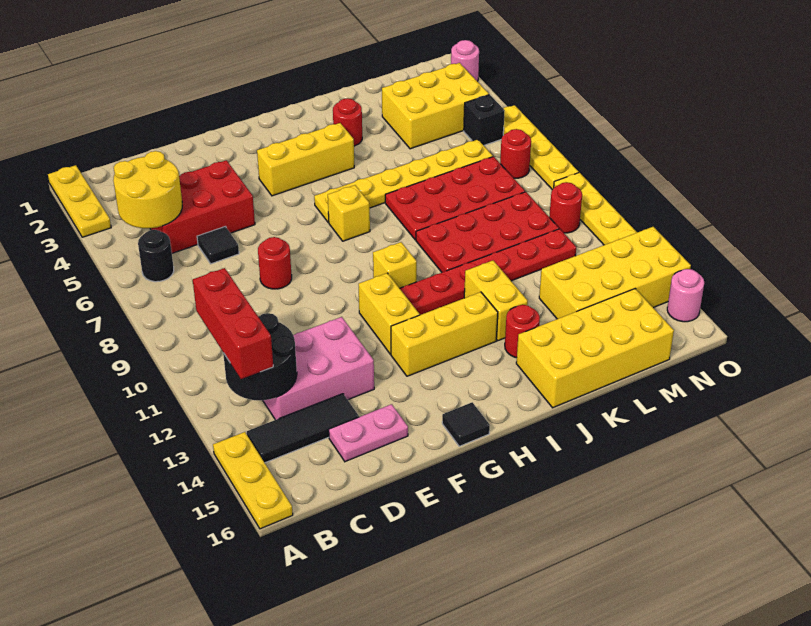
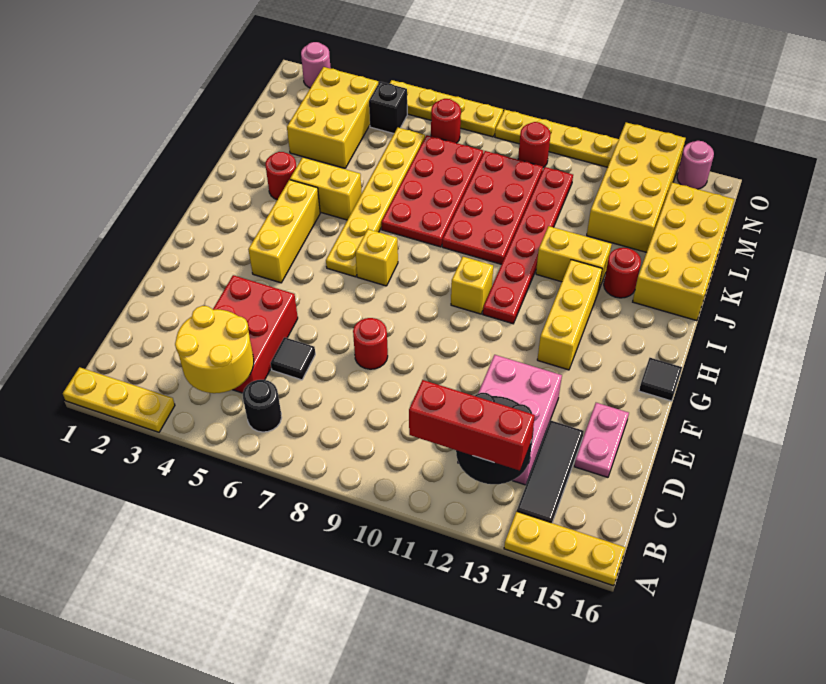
yellow brick G11:G12 level 1 -> yellow brick J4:J5 level 1

